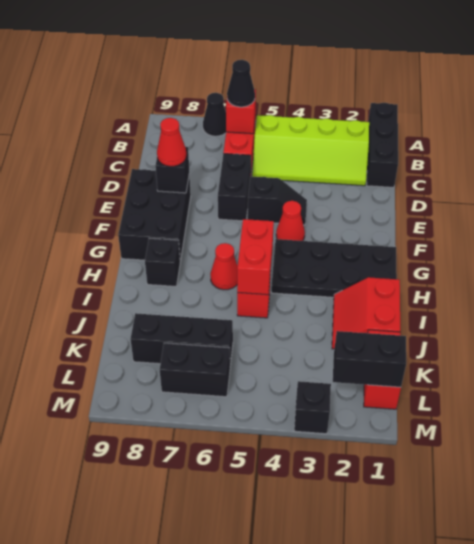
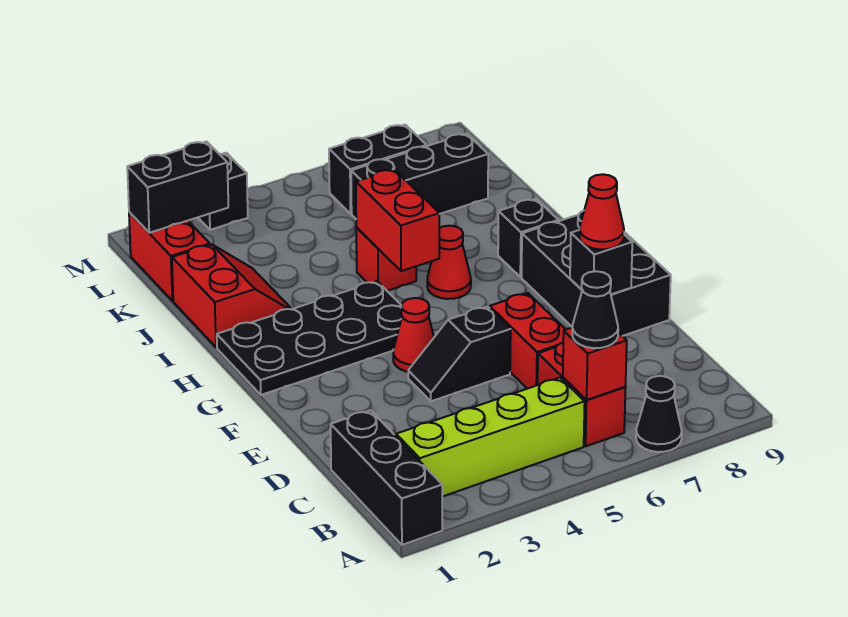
black brick D6:E6 level 1 -> red brick D6:E6 level 1

